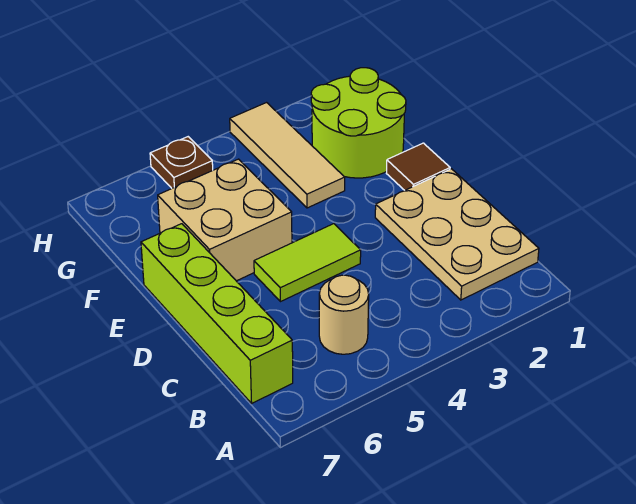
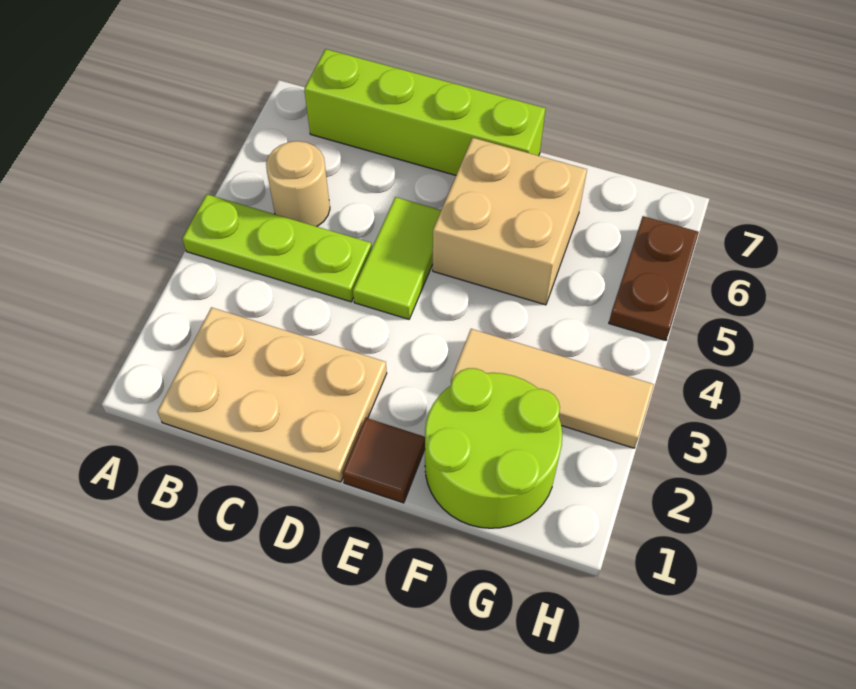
none -> lime plate A4:C4 level 1
brown plate H5 level 1 -> brown plate H5:H6 level 1

